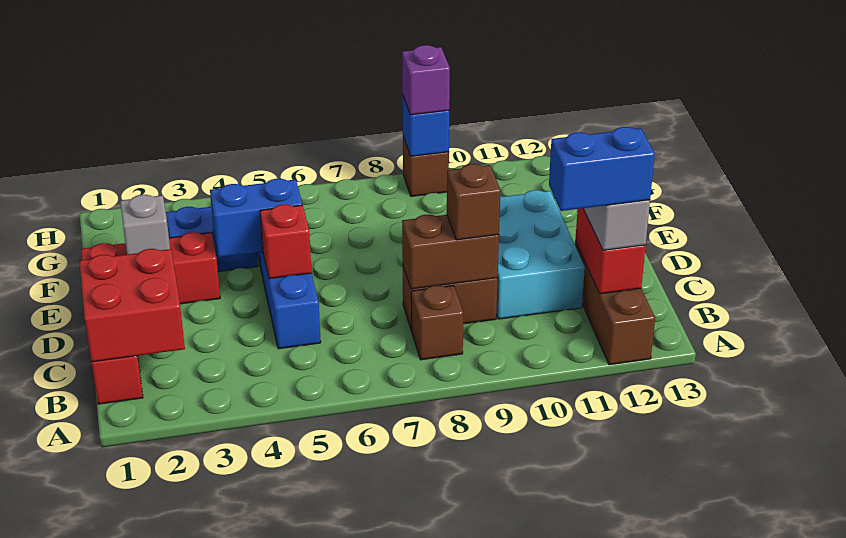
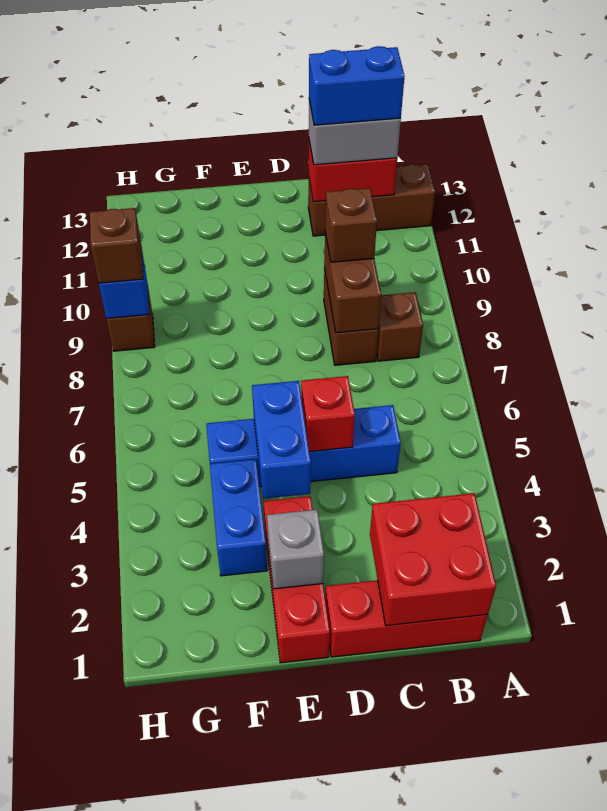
blue brick B11:B12 level 4 -> blue brick B12:C12 level 4
cyan brick C10:E11 level 1 -> none
purple brick H9 level 3 -> brown brick H9 level 3

